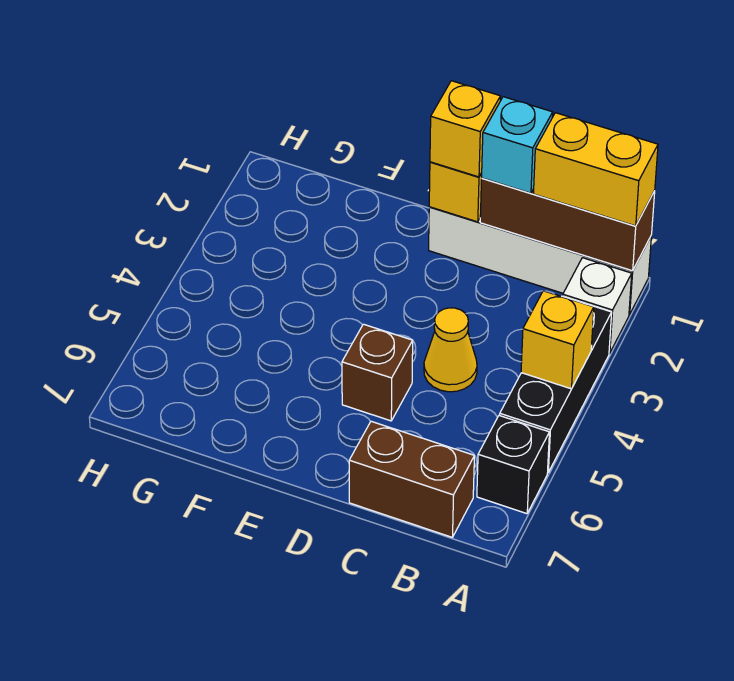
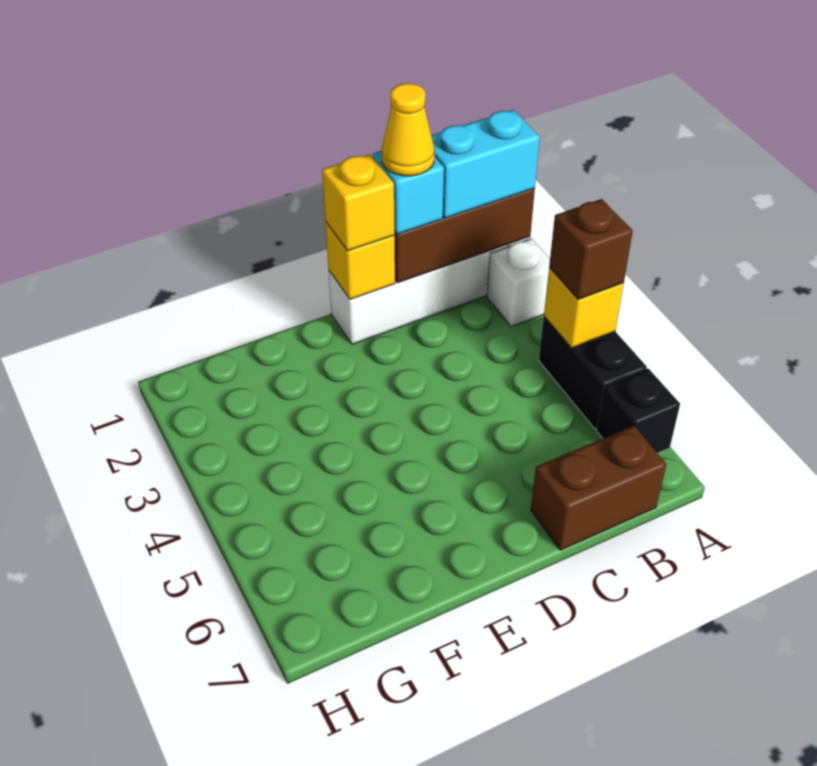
yellow brick A1:B1 level 3 -> cyan brick A1:B1 level 3
black brick A3:A5 level 1 -> black brick A4:A5 level 1
yellow cone C4 level 1 -> yellow cone C1 level 4
brown brick D5 level 1 -> brown brick A4 level 3

